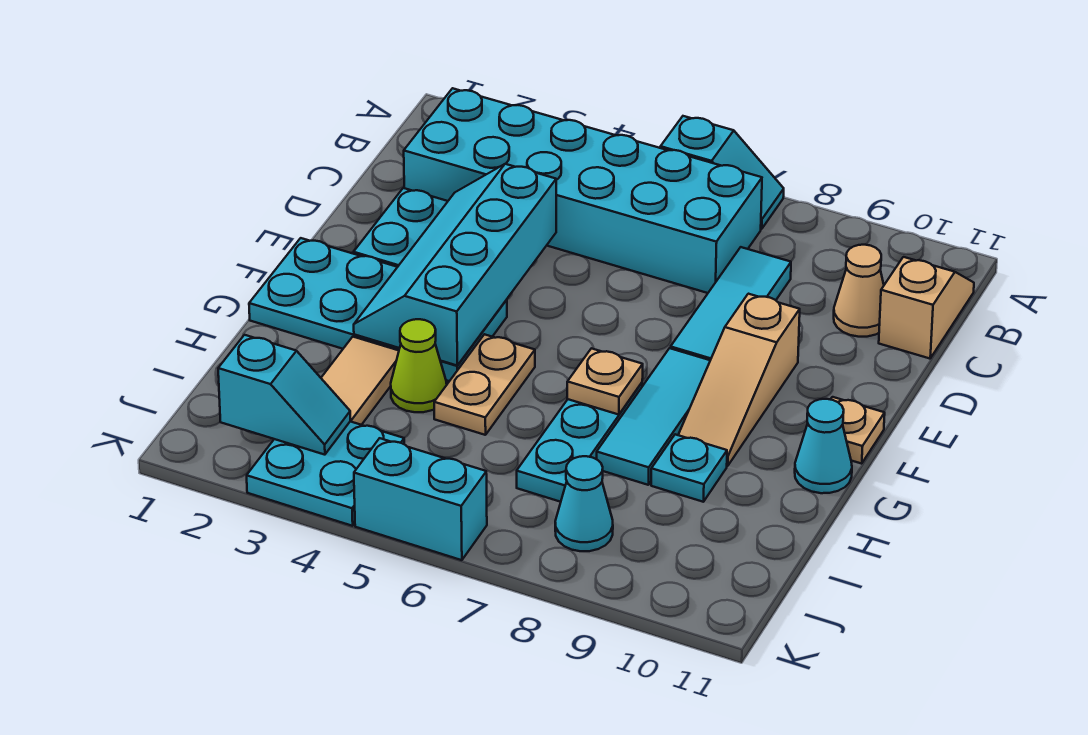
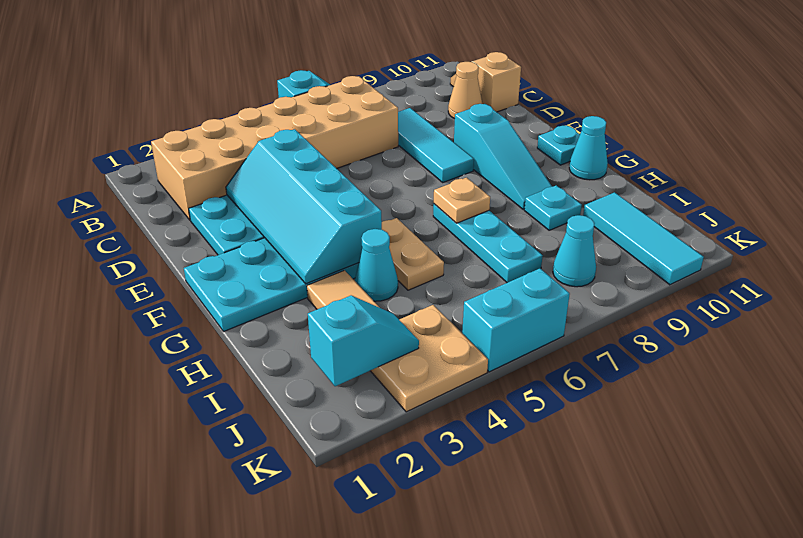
cyan brick B2:C7 level 1 -> tan brick B2:C7 level 1
tan slope E9:G9 level 1 top E -> cyan slope E9:G9 level 1 top E
cyan tile F8:H8 level 1 -> cyan tile I10:K10 level 1
tan plate F11 level 1 -> cyan plate F11 level 1
lime cone H4 level 1 -> cyan cone H4 level 1
cyan plate J3:K4 level 1 -> tan plate J3:K4 level 1

